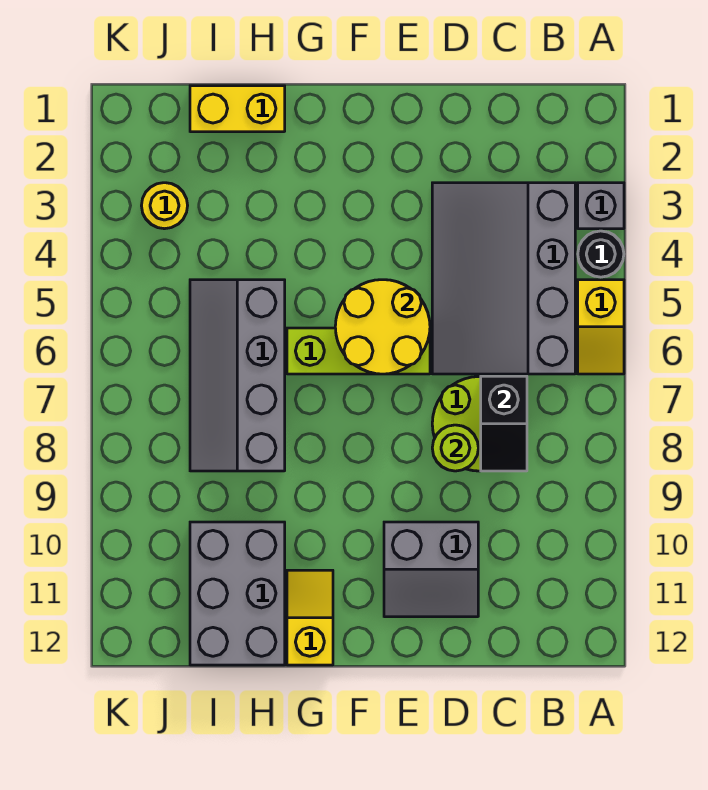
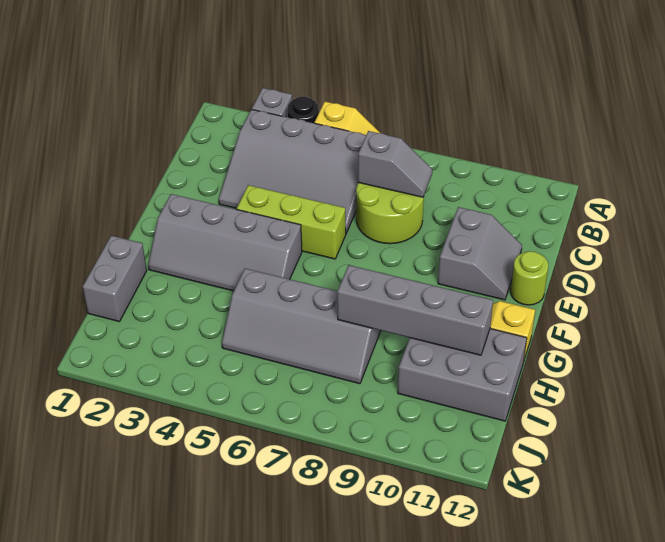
black slope C7:C8 level 2 top 7 -> grey slope C7:C8 level 2 top 7
lime round brick D8 level 2 -> lime round brick E12 level 1
yellow round brick E5:F6 level 2 -> none
lime brick E6:G6 level 1 -> lime brick E4:E6 level 1
none -> grey slope F2:G5 level 1 top F
yellow brick H1:I1 level 1 -> grey brick H1:I1 level 1
none -> grey brick H8:H11 level 2
yellow round brick J3 level 1 -> none

